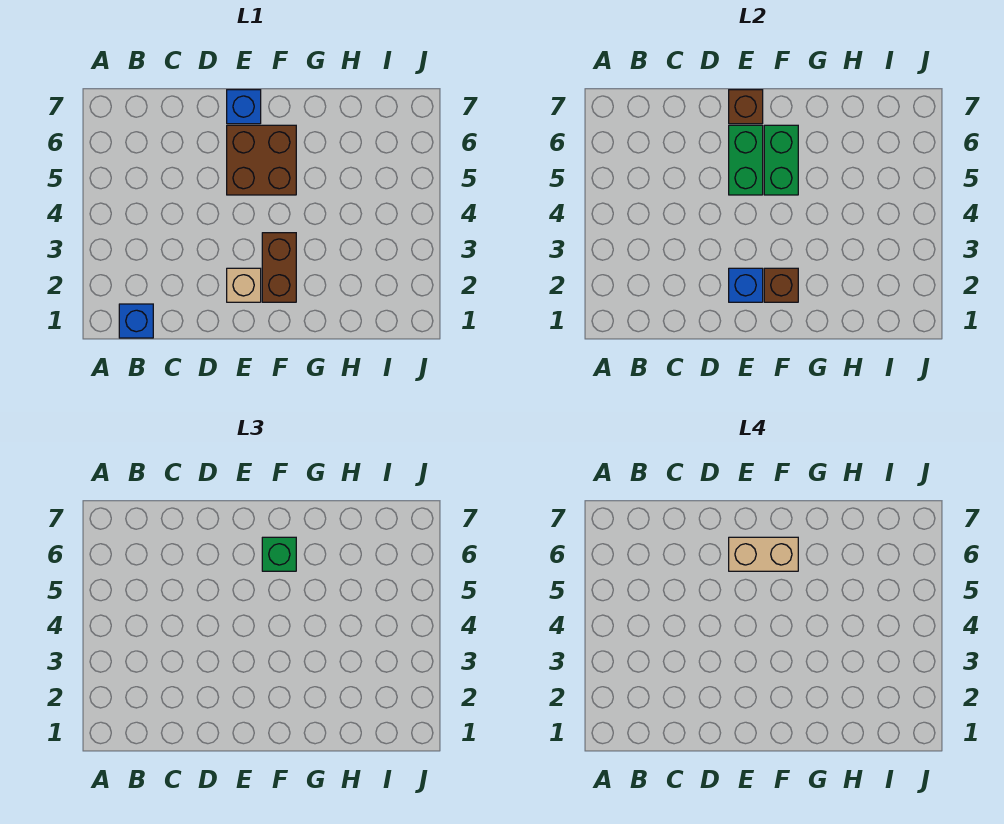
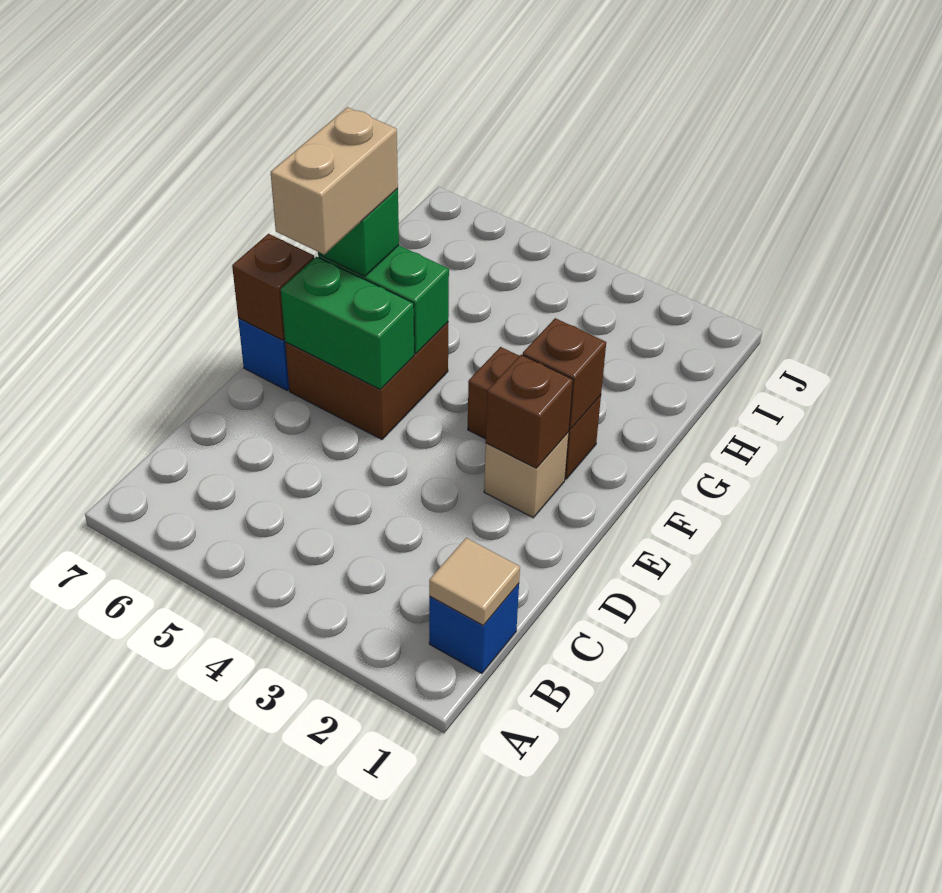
none -> tan tile B1 level 2
blue brick E2 level 2 -> brown brick E2 level 2

